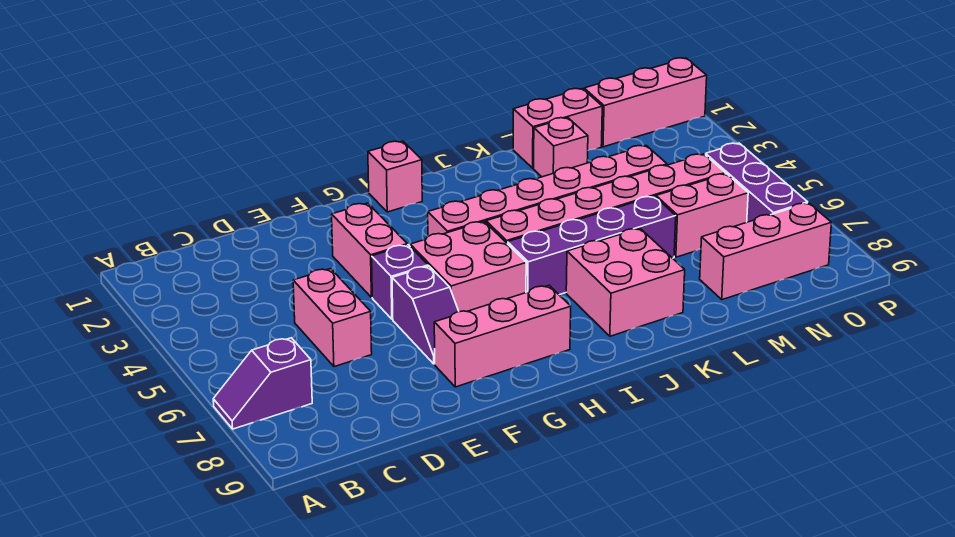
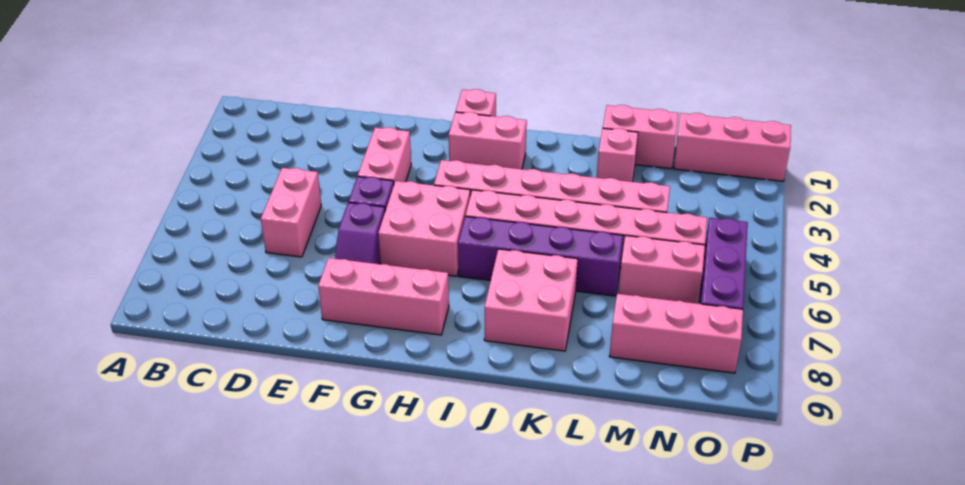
purple slope A7:B7 level 1 top B -> none
none -> pink brick H2:I2 level 1

